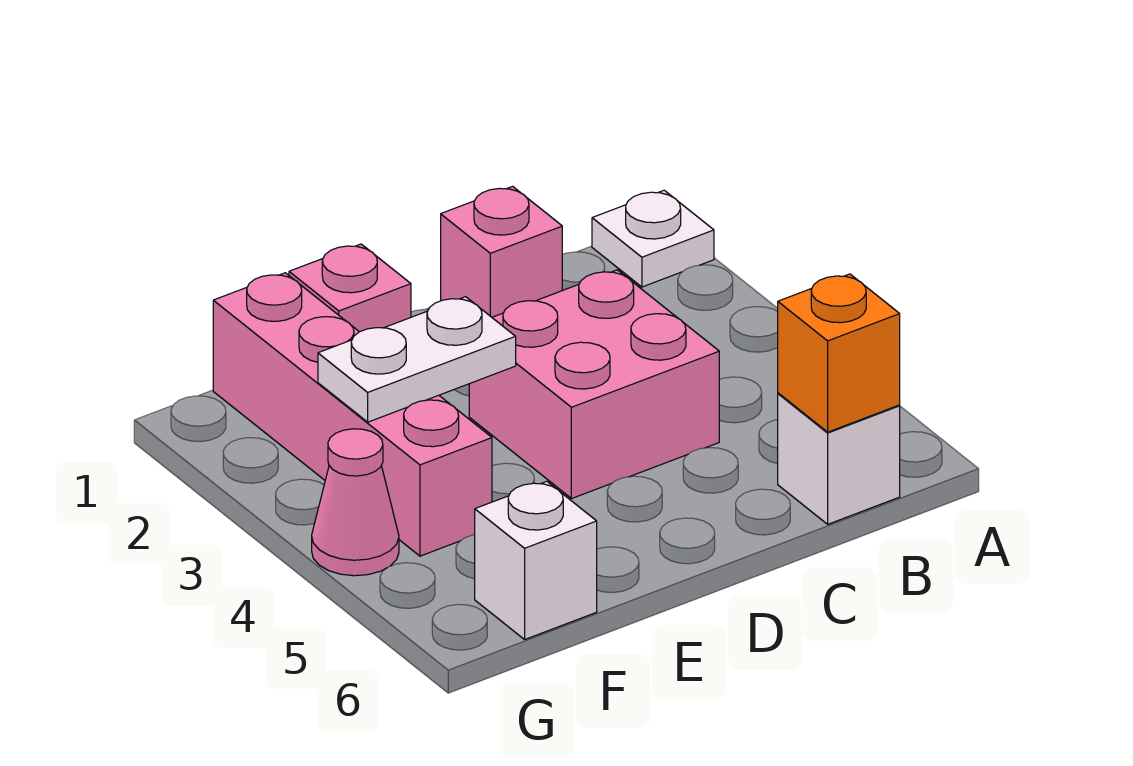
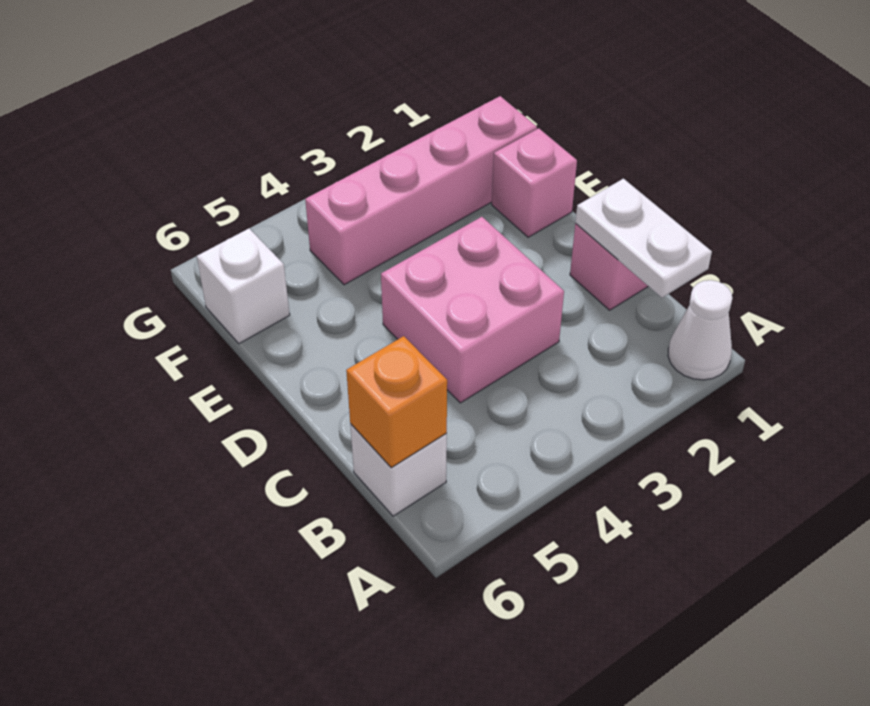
white plate A1 level 1 -> white cone A1 level 1
white plate E3:F3 level 2 -> white plate B1:C1 level 2
pink cone G4 level 1 -> none

